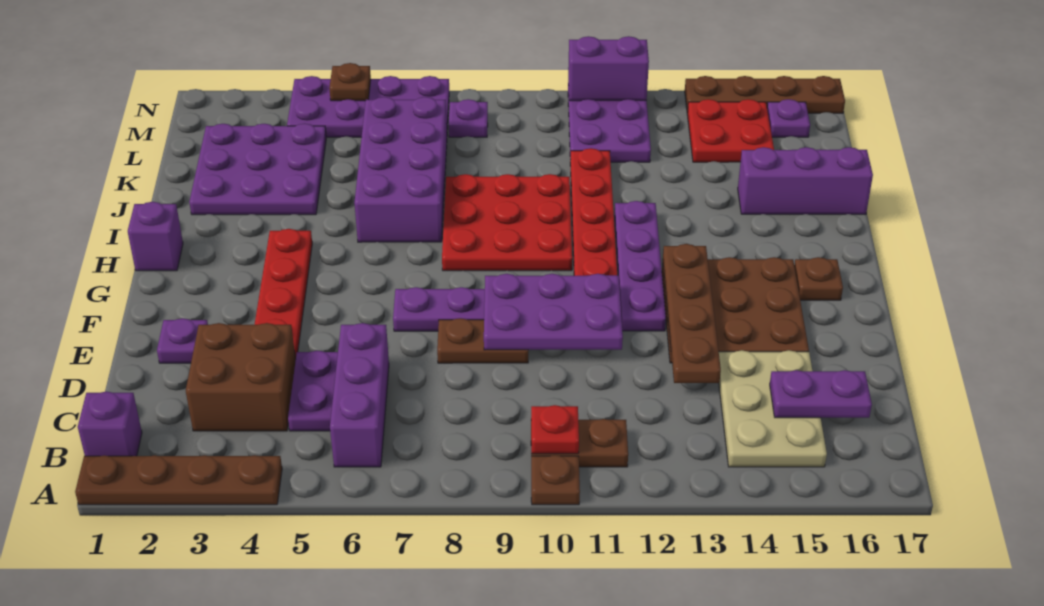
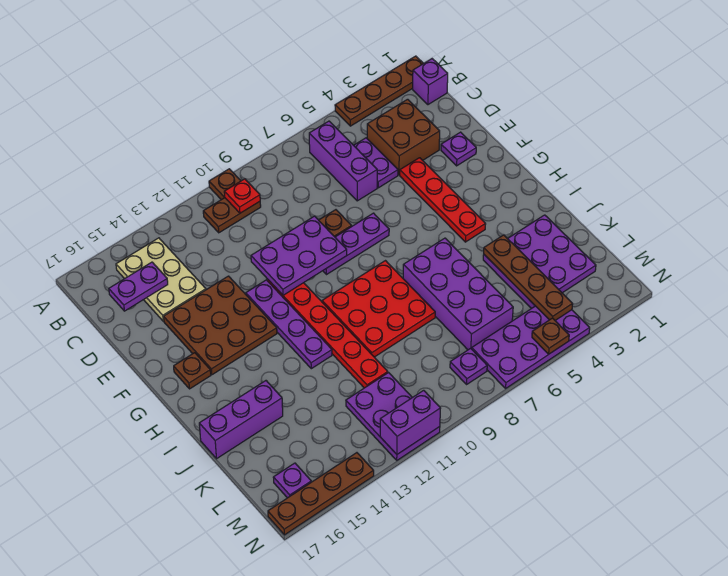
brown plate D13:G13 level 2 -> brown plate J4:M4 level 2
purple brick H1 level 1 -> none
red plate L14:M15 level 1 -> none

